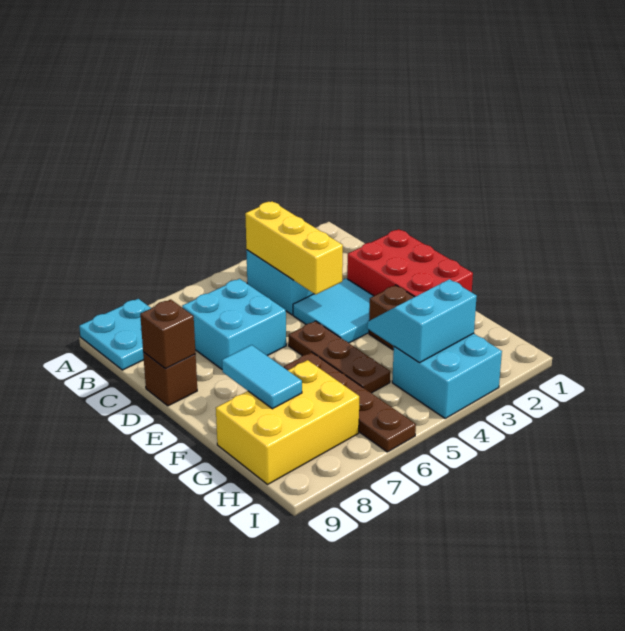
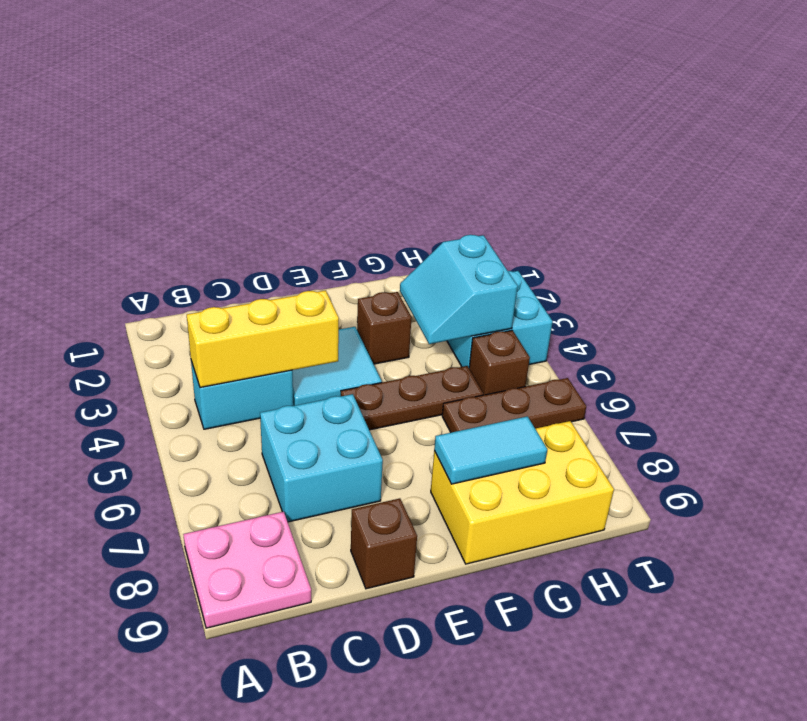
cyan plate A8:B9 level 1 -> pink plate A8:B9 level 1
red brick D1:F2 level 1 -> none
brown brick D9 level 2 -> brown brick H5 level 1
brown plate F6:I6 level 1 -> brown plate G6:I6 level 1
yellow brick G7:H9 level 1 -> yellow brick F8:H9 level 1

